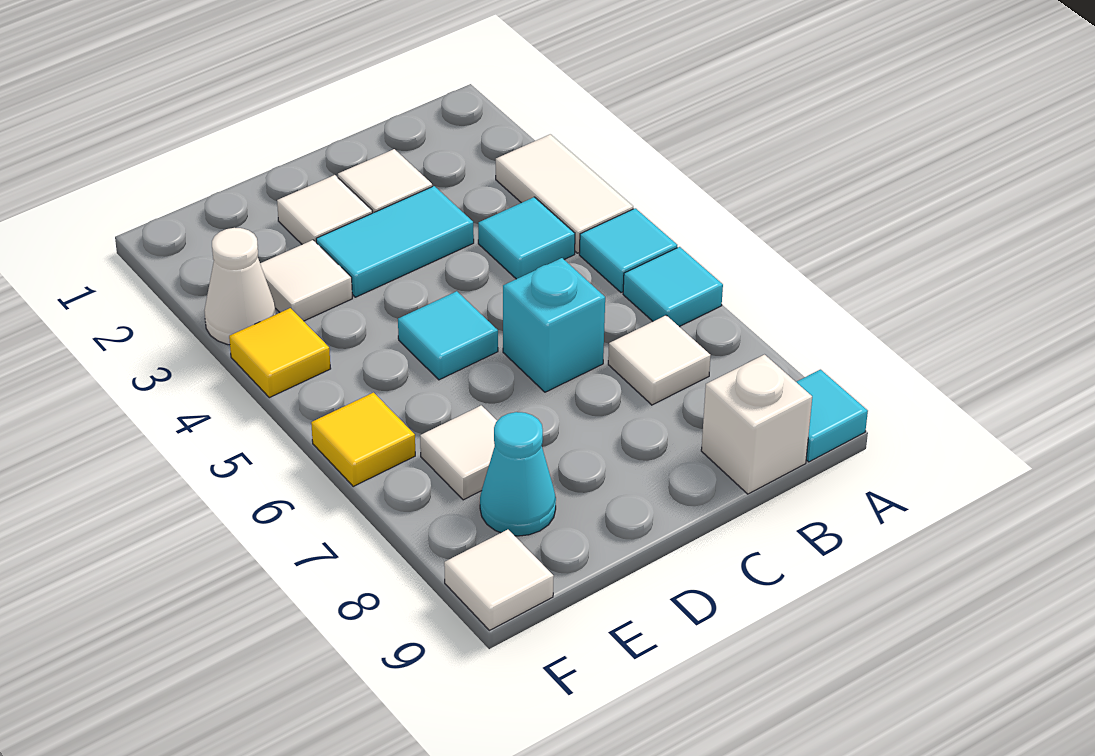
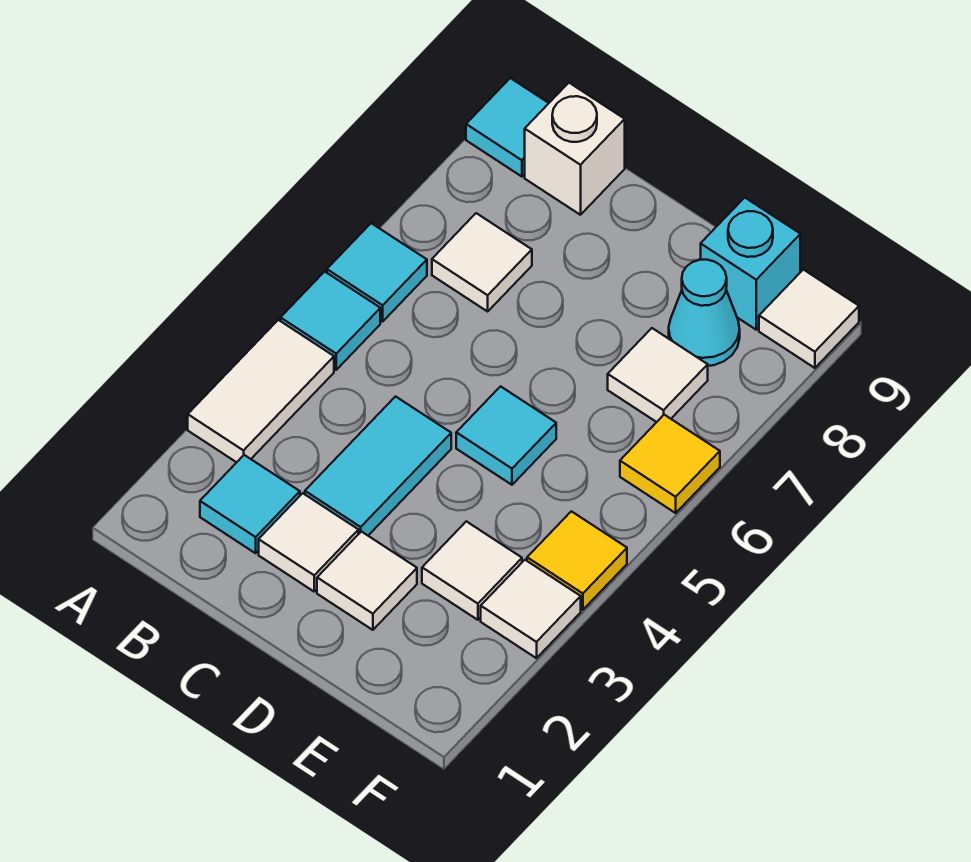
cyan tile B4 level 1 -> cyan tile B2 level 1
cyan tile C3:D3 level 1 -> cyan tile C3:C4 level 1
cyan brick C6 level 1 -> cyan brick E9 level 1
white cone F3 level 1 -> white tile F3 level 1

